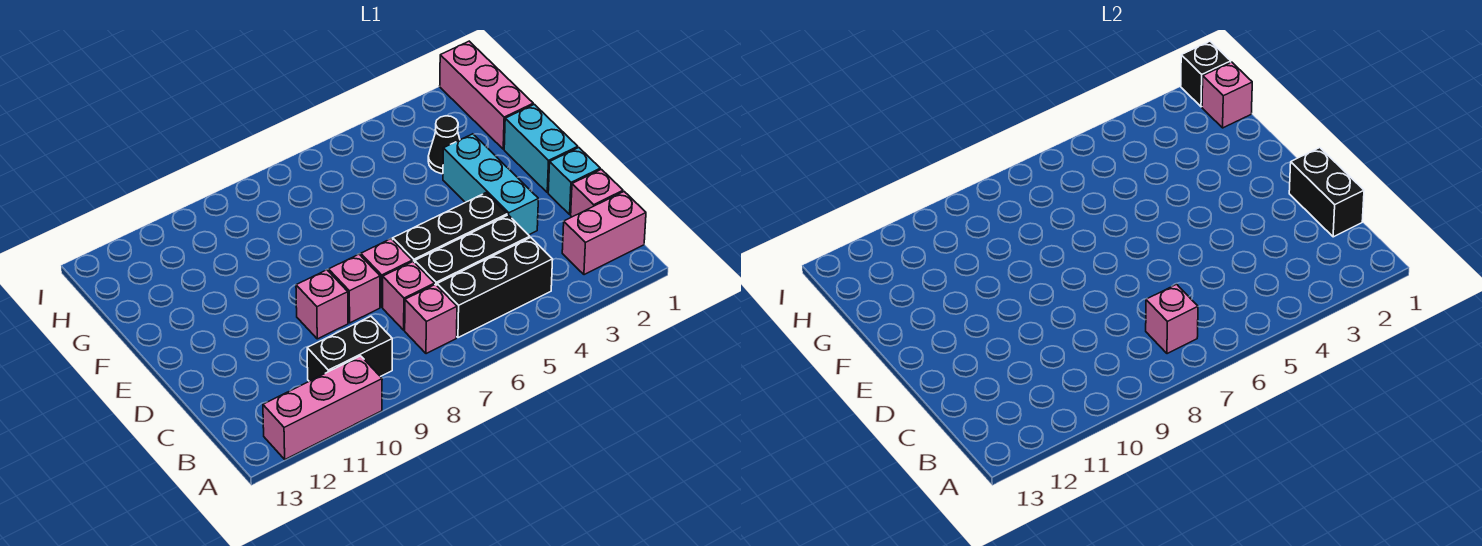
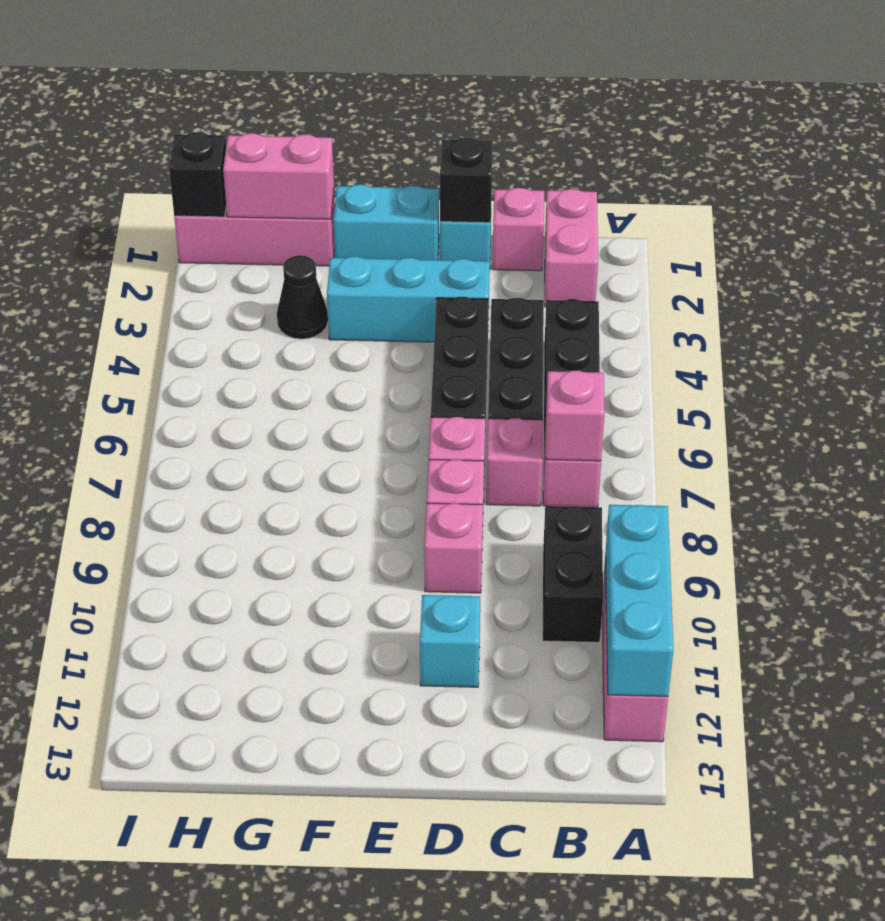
none -> cyan brick A10:A12 level 2
black brick C1:D1 level 2 -> black brick D1 level 2
none -> cyan brick D11 level 1
pink brick H1 level 2 -> pink brick G1:H1 level 2

